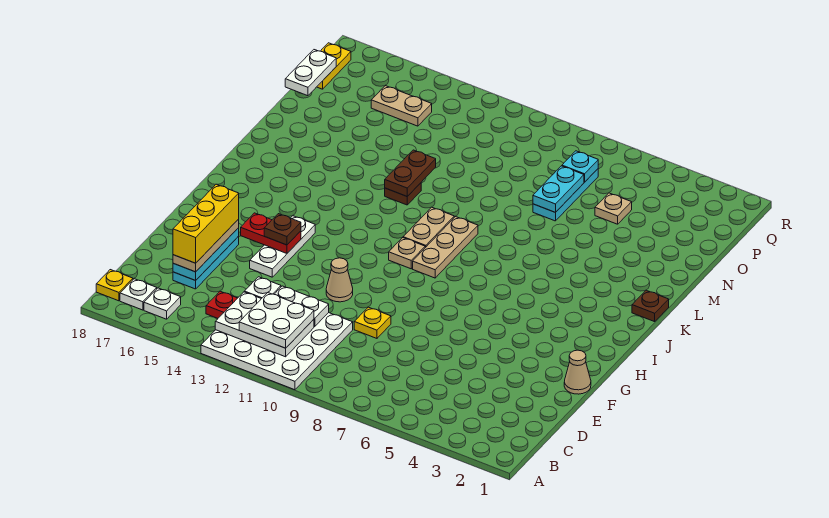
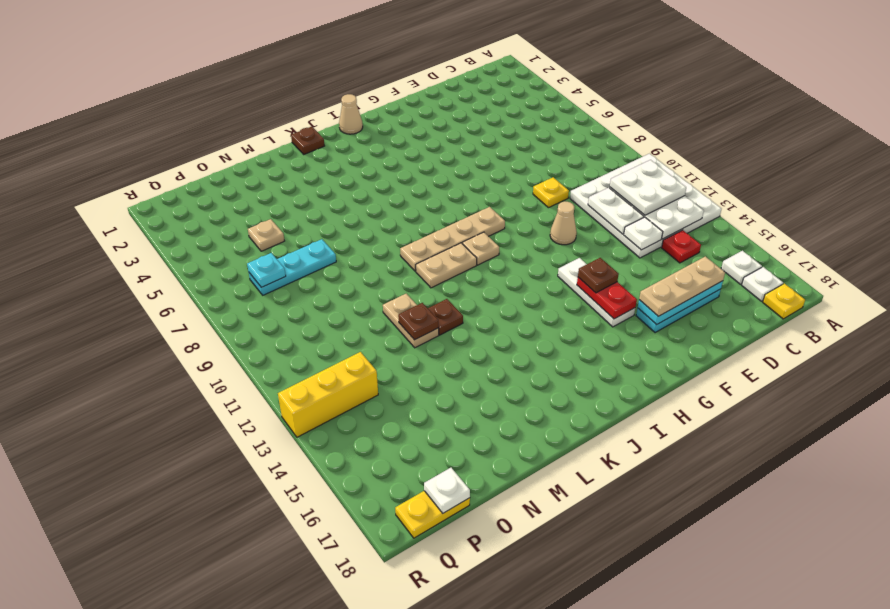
yellow brick D16:F16 level 4 -> yellow brick P13:R13 level 1
tan cone F1 level 1 -> tan cone I1 level 1
white plate F14:H14 level 1 -> white plate G13:G15 level 1
tan plate I9:K9 level 1 -> tan plate H9:K9 level 1
brown plate L12:M12 level 2 -> brown plate M12 level 2
cyan plate N7:O7 level 2 -> none
white plate O18:P18 level 2 -> white plate P18 level 2
tan plate P14:P15 level 1 -> tan plate M11:M12 level 1

